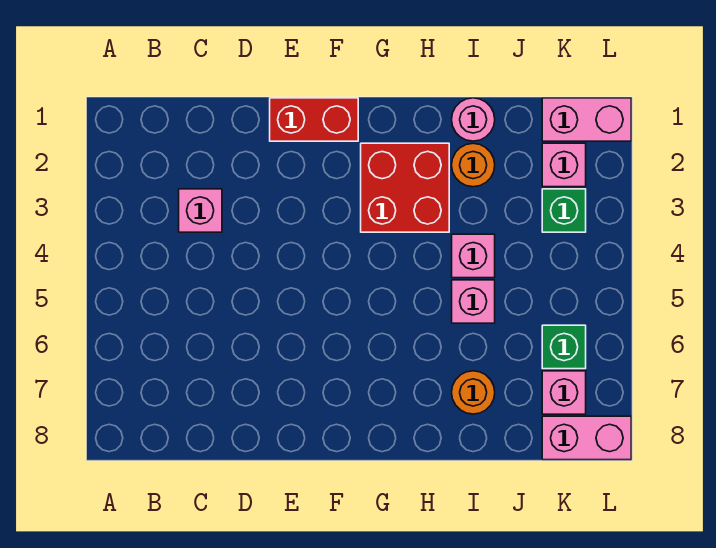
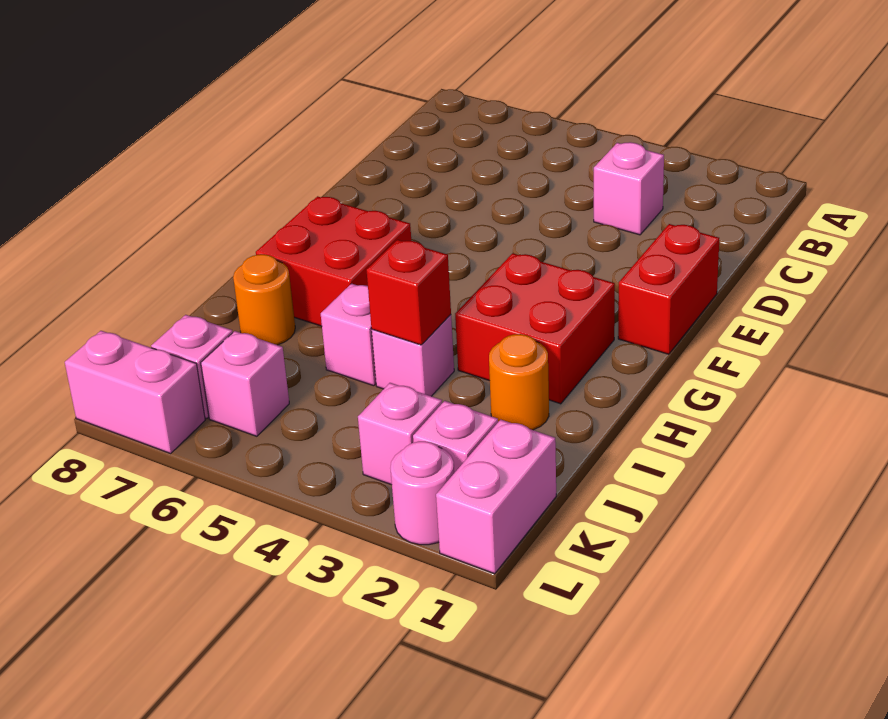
none -> red brick G6:H7 level 1
pink round brick I1 level 1 -> pink round brick L2 level 1
none -> red brick I4 level 2
green brick K3 level 1 -> pink brick K3 level 1
green brick K6 level 1 -> pink brick K6 level 1
pink brick K8:L8 level 1 -> pink brick L7:L8 level 1

